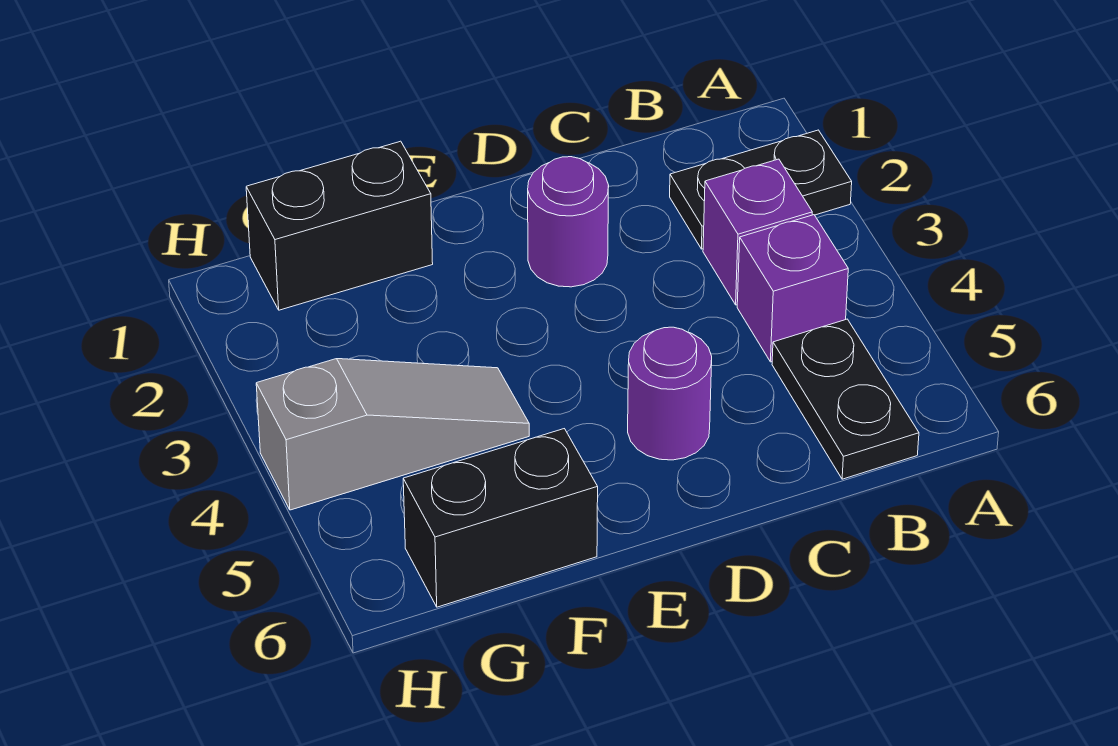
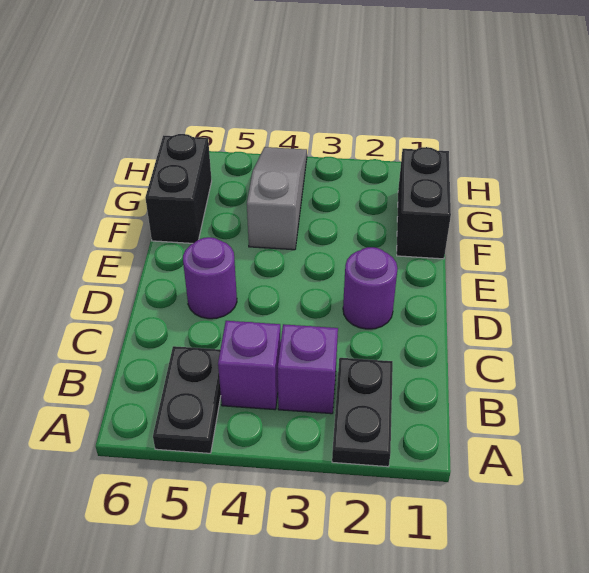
black plate B5:B6 level 1 -> black plate A5:B5 level 1
grey slope F4:H4 level 1 top H -> grey slope F4:H4 level 1 top F

